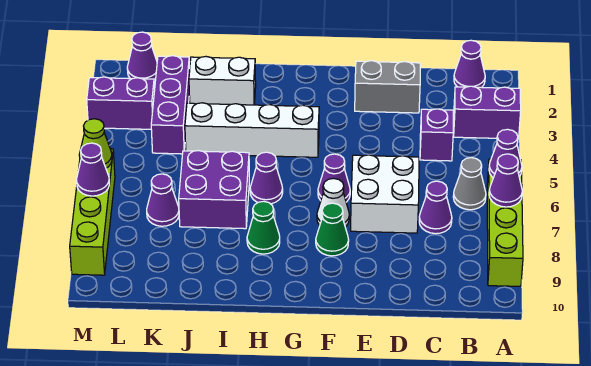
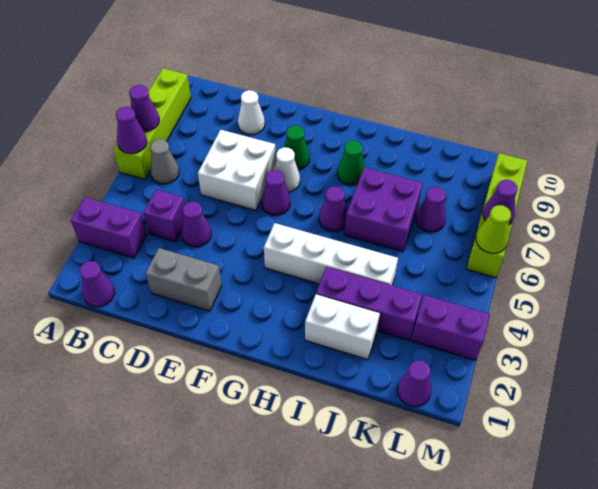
purple cone C7 level 1 -> purple cone D4 level 1
none -> white cone D9 level 1
purple brick K2:K4 level 1 -> purple brick I3:K3 level 1

